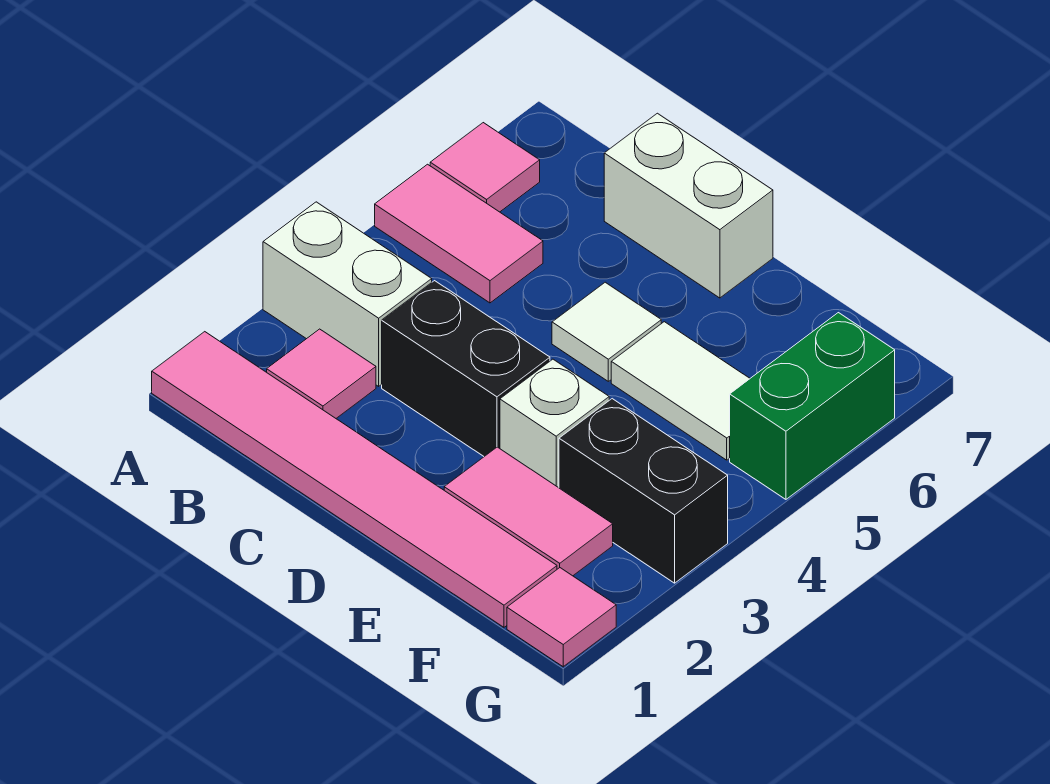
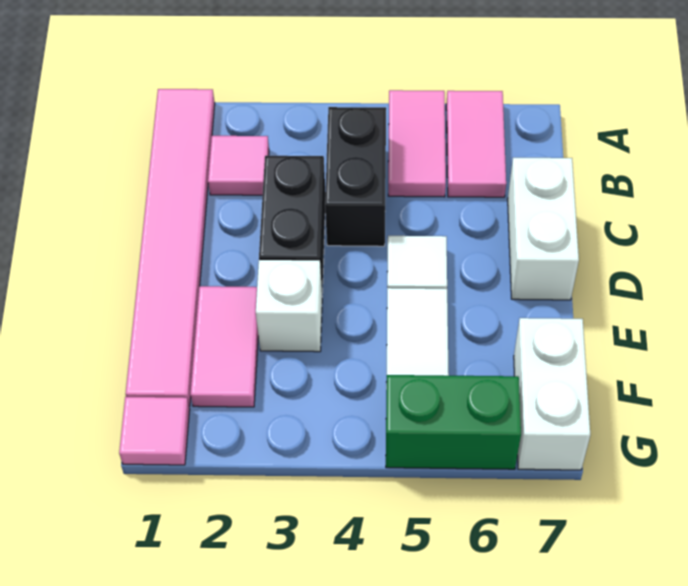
white brick A3:B3 level 1 -> white brick F7:G7 level 1
pink tile A6 level 1 -> pink tile A6:B6 level 1
black brick F3:G3 level 1 -> black brick B4:C4 level 1

